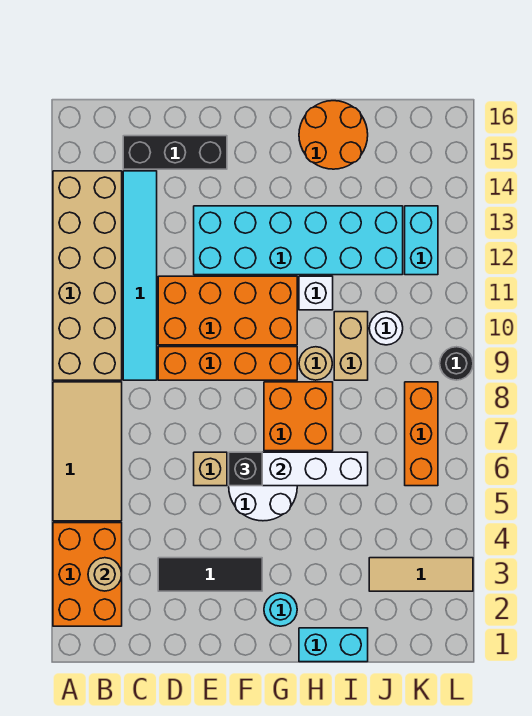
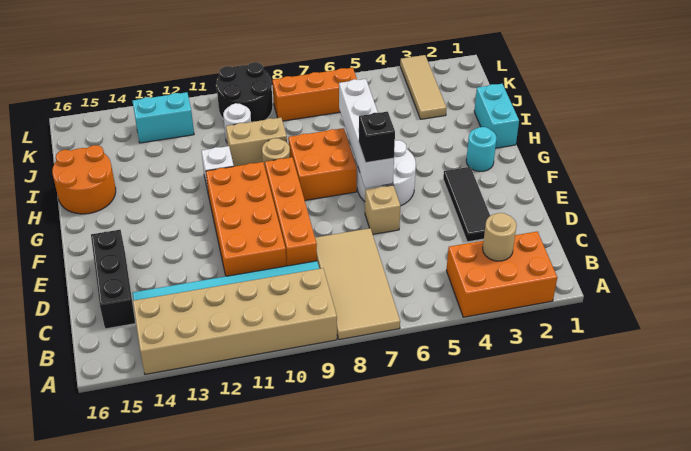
tan tile A5:B8 level 1 -> tan tile A7:D8 level 1
cyan brick E12:J13 level 1 -> none
black round brick L9 level 1 -> black round brick K9:L10 level 1

